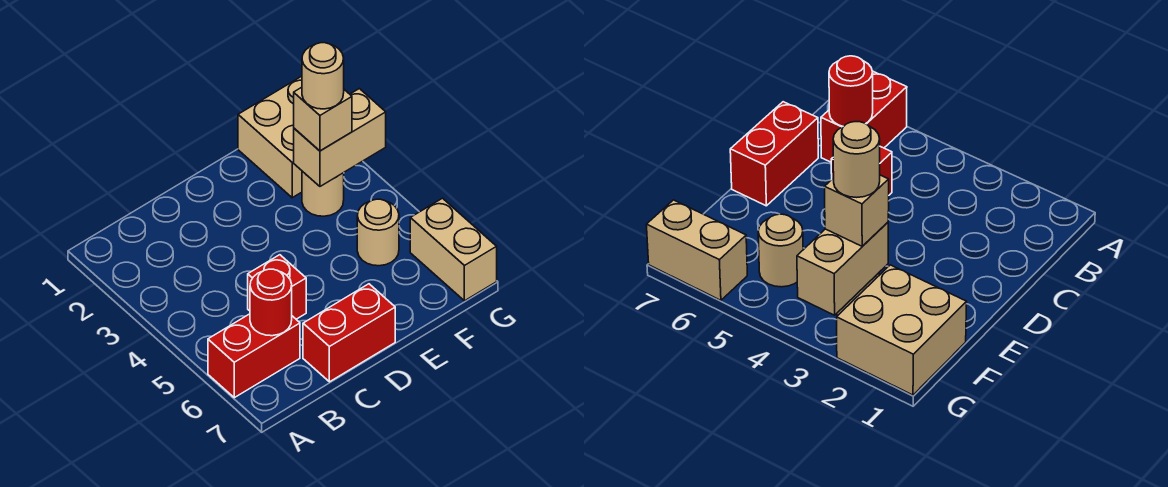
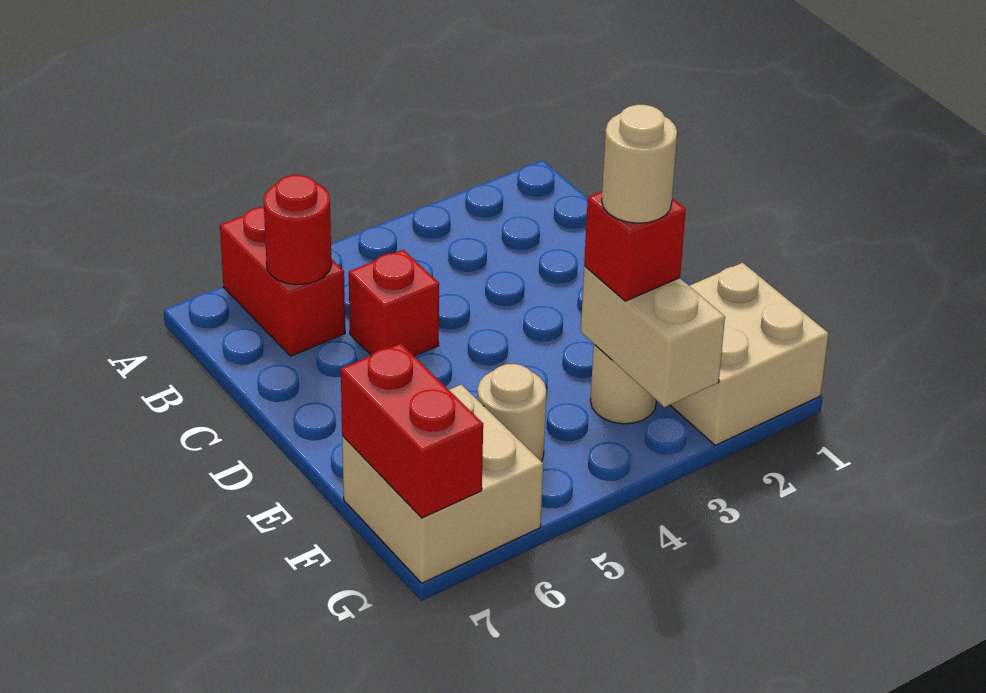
red brick C7:D7 level 1 -> red brick F7:G7 level 2
tan brick F3 level 3 -> red brick F3 level 3
tan brick G6:G7 level 1 -> tan brick F6:G7 level 1

